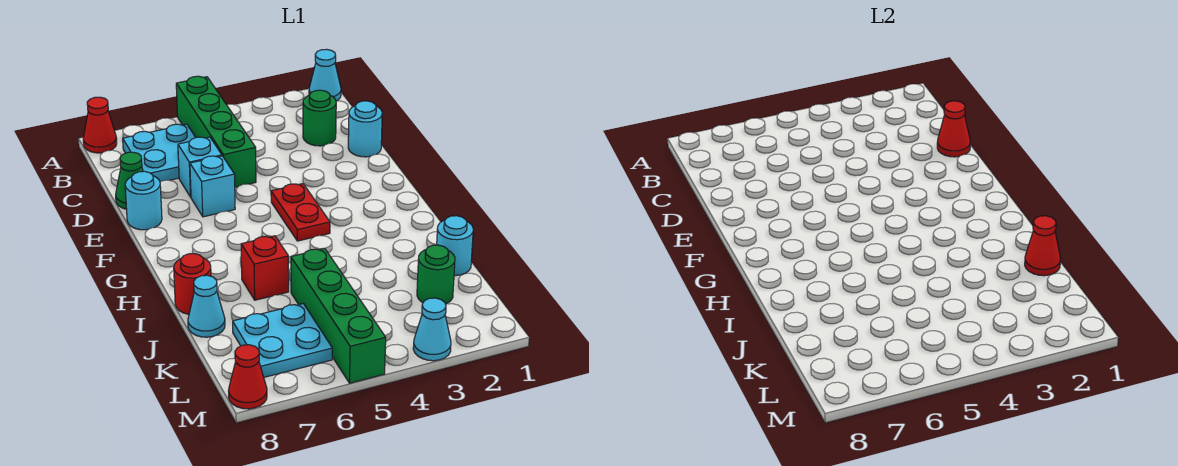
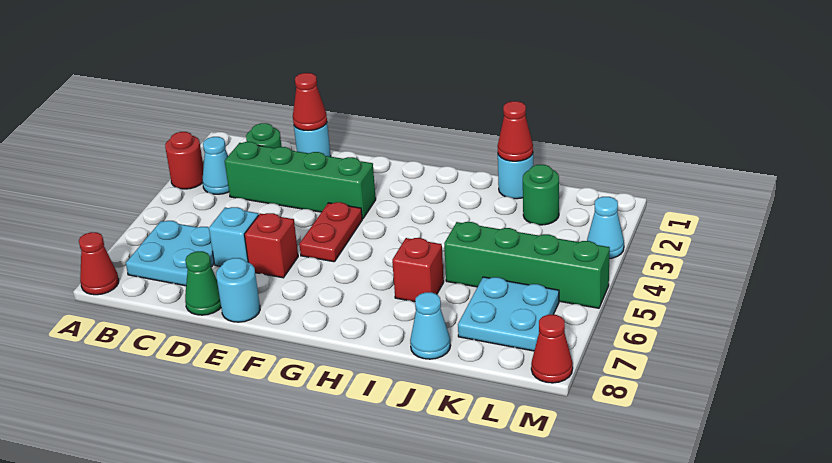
cyan cone A1 level 1 -> cyan cone B3 level 1
green brick A5:D5 level 1 -> green brick C3:F3 level 1
cyan brick E6 level 1 -> red brick E6 level 1
red plate F4:G4 level 1 -> red plate F4:F5 level 1
red round brick I8 level 1 -> red round brick A3 level 1

